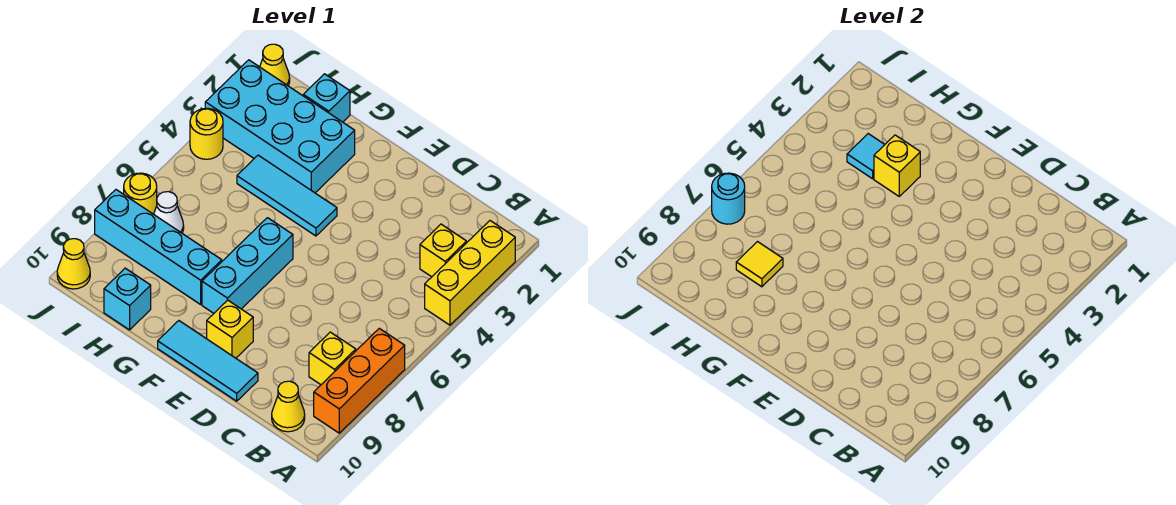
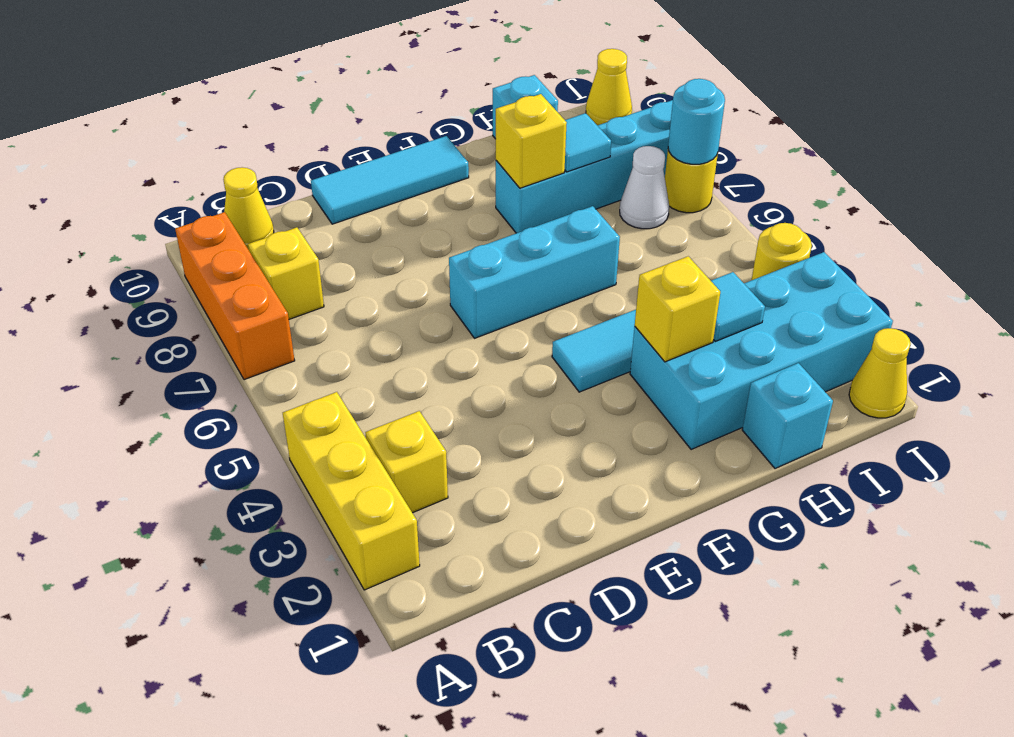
yellow brick E9 level 1 -> yellow brick G8 level 2
cyan brick F6:F8 level 1 -> cyan brick E6:G6 level 1
yellow tile H8 level 2 -> cyan tile H8 level 2

